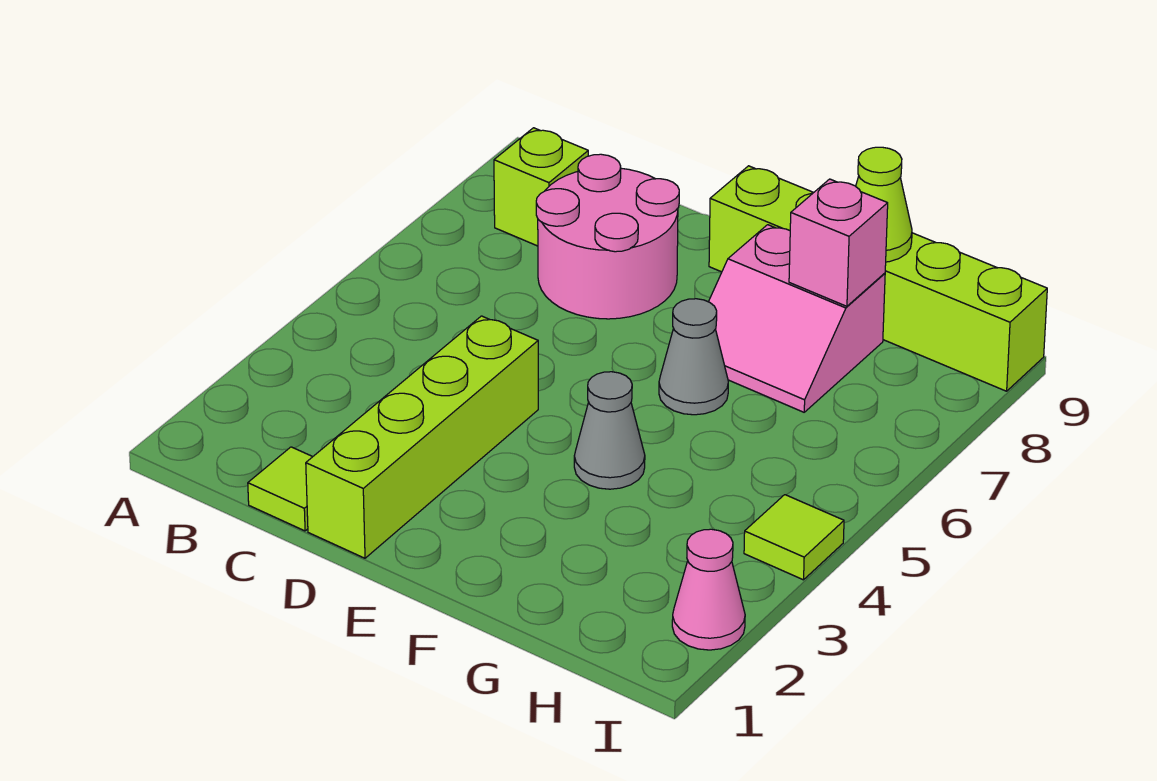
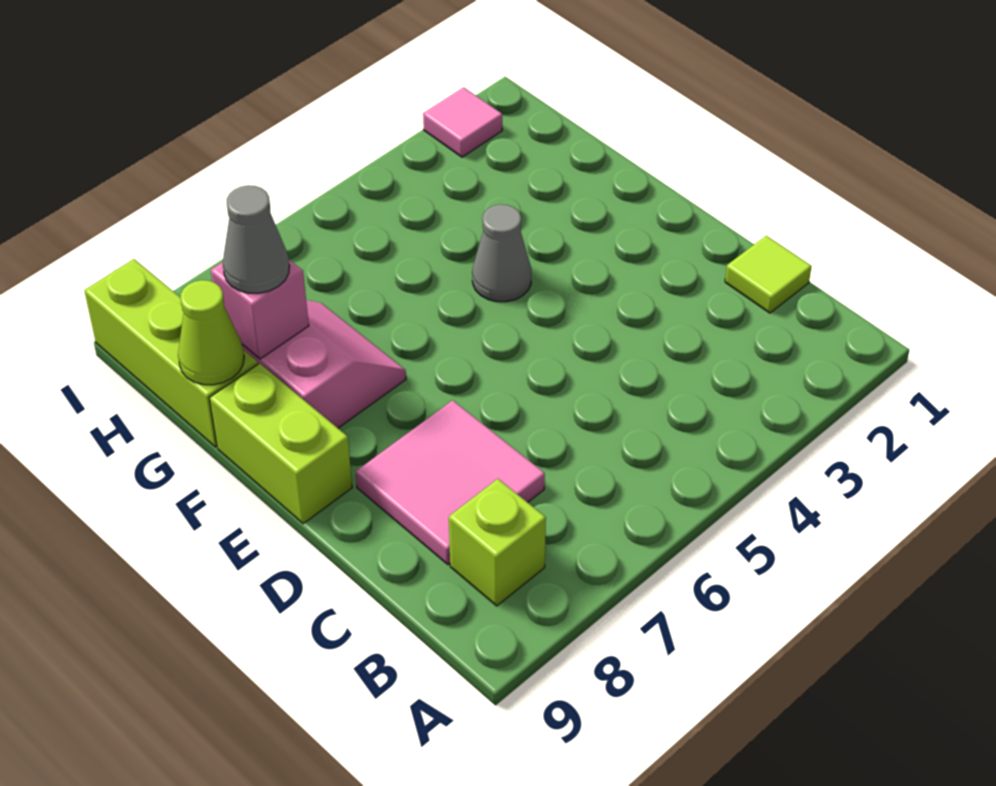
pink round brick C7:D8 level 1 -> pink tile C7:D8 level 1
lime brick D1:D4 level 1 -> none
grey cone F6 level 1 -> grey cone G8 level 3
pink cone I2 level 1 -> pink tile I2 level 1
lime tile I4 level 1 -> none

